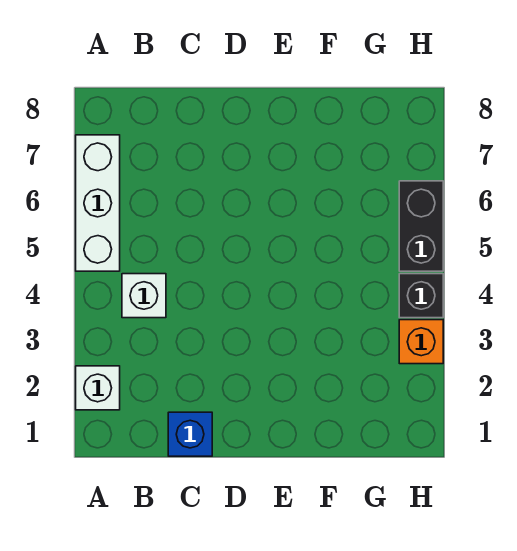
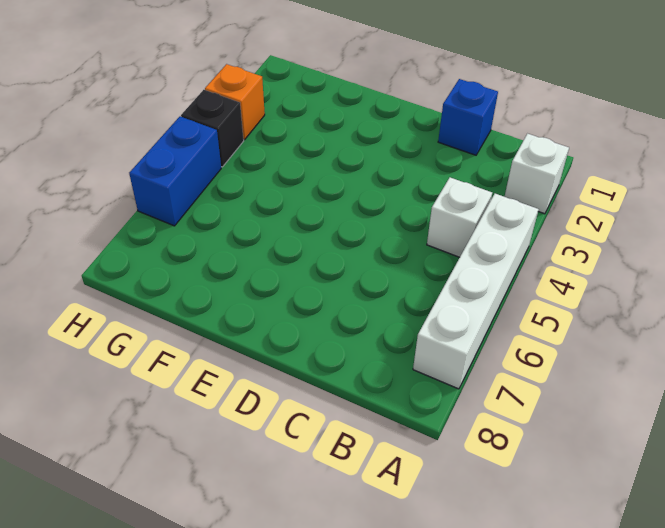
white brick A5:A7 level 1 -> white brick A4:A7 level 1
black brick H5:H6 level 1 -> blue brick H5:H6 level 1

